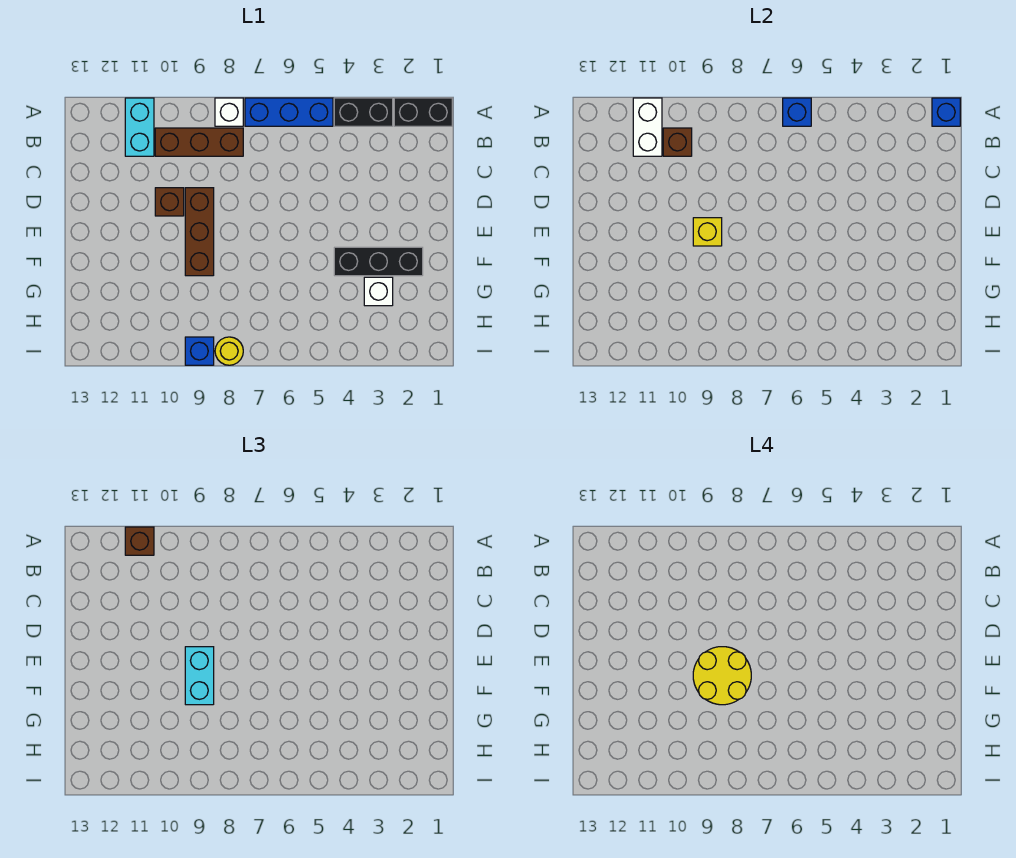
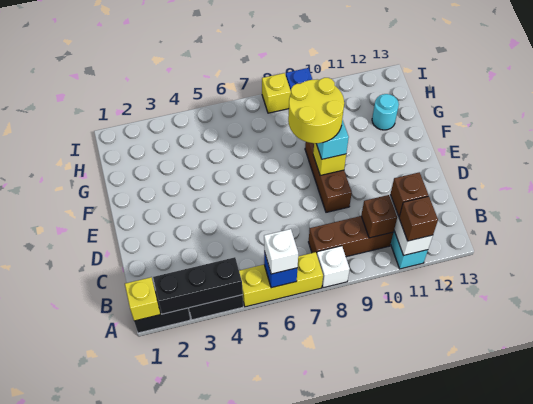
blue brick A1 level 2 -> yellow brick A1 level 2
blue brick A5:A7 level 1 -> yellow brick A5:A7 level 1
brown brick D10 level 1 -> brown brick B11 level 3
black brick F2:F4 level 1 -> black brick A2:A4 level 2
white brick G3 level 1 -> white brick A6 level 3
none -> cyan round brick G12 level 1
yellow round brick I8 level 1 -> yellow brick I8 level 1

